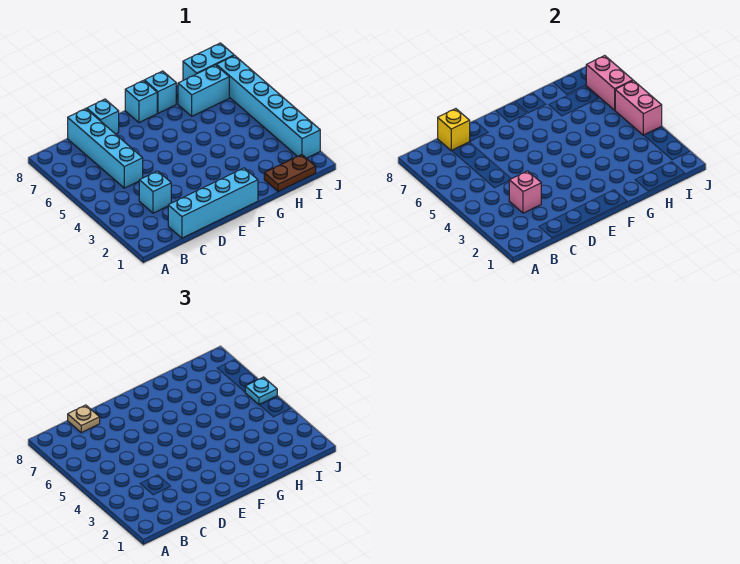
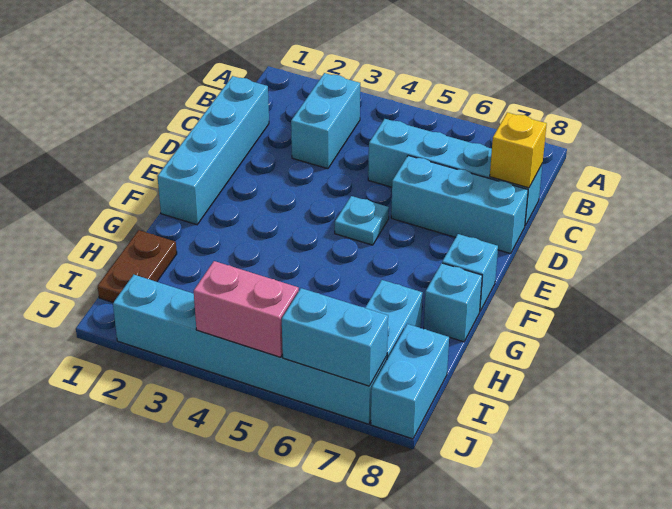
cyan brick C3 level 1 -> cyan brick B3:C3 level 1
pink brick C3 level 2 -> none
tan plate C8 level 3 -> none
cyan brick D8 level 1 -> cyan brick D6:D8 level 1
cyan plate J5 level 3 -> cyan plate E5 level 1
pink brick J6:J7 level 2 -> cyan brick J6:J7 level 2

